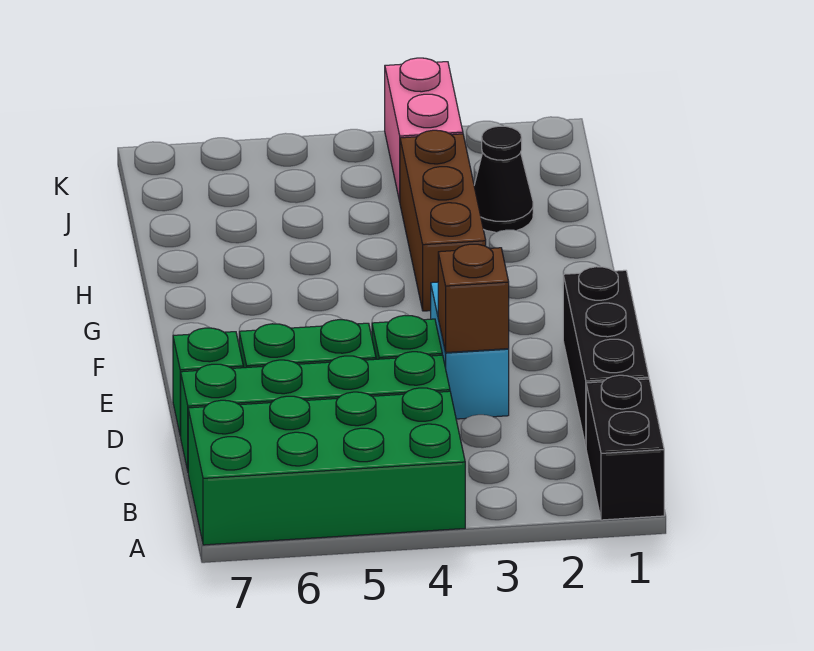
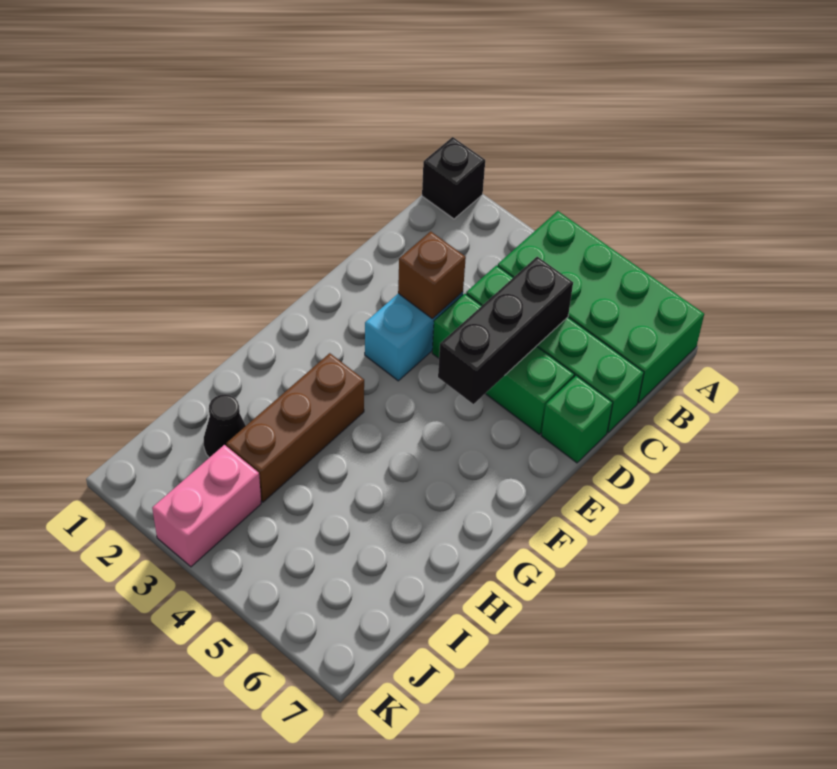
black brick A1:B1 level 1 -> black brick A1 level 1
black brick C1:E1 level 1 -> black brick C5:E5 level 2

